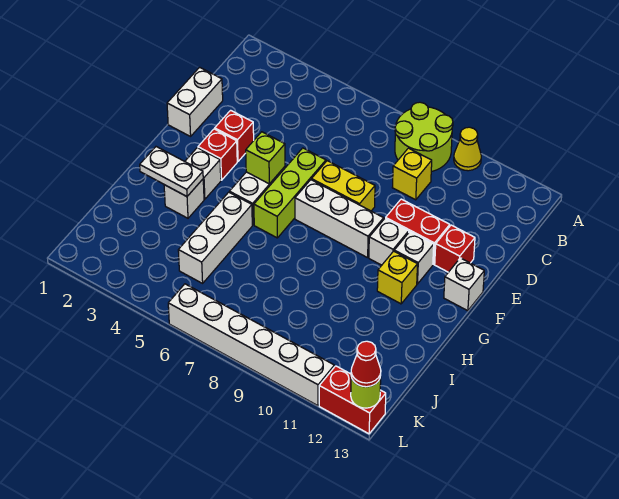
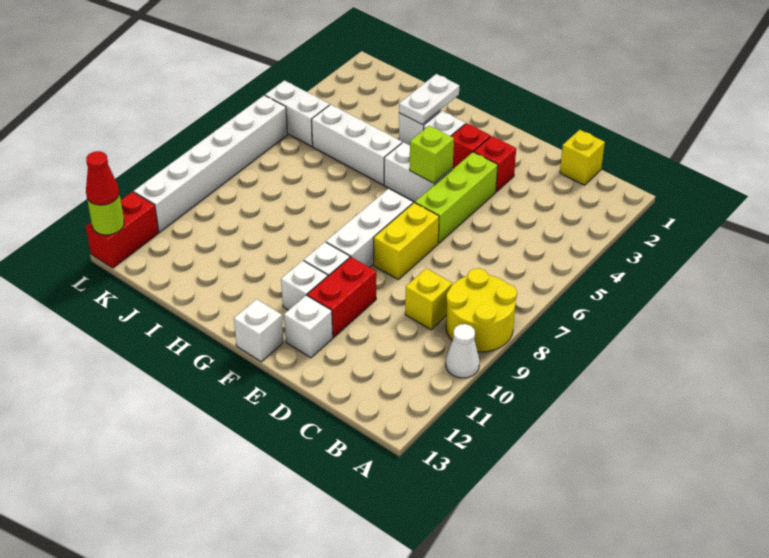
lime round brick A8:B9 level 1 -> yellow round brick A8:B9 level 1
yellow cone A10 level 1 -> white cone A10 level 1
white brick D1:E1 level 1 -> white brick K5:L5 level 1
lime brick E6:G6 level 1 -> lime brick E4:E6 level 1
red brick E12 level 1 -> white brick E12 level 1
yellow brick G11 level 1 -> yellow brick C1 level 1

